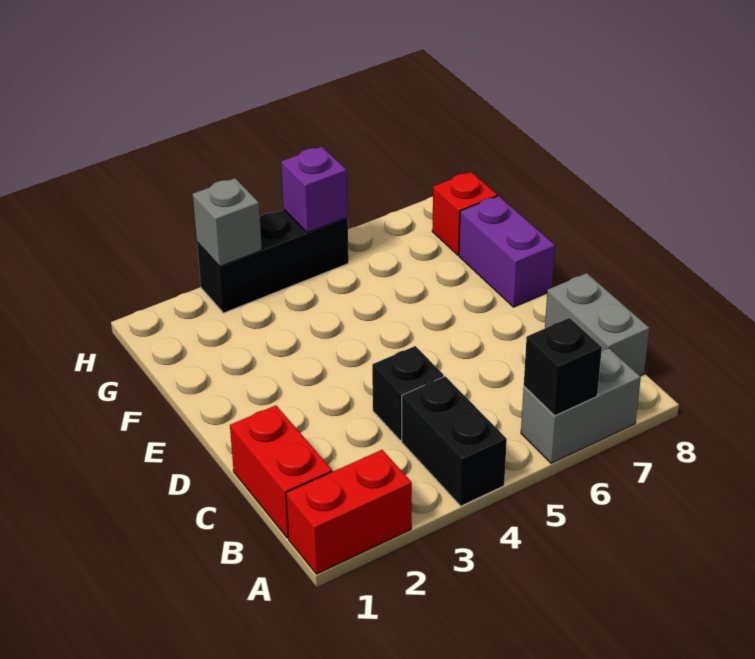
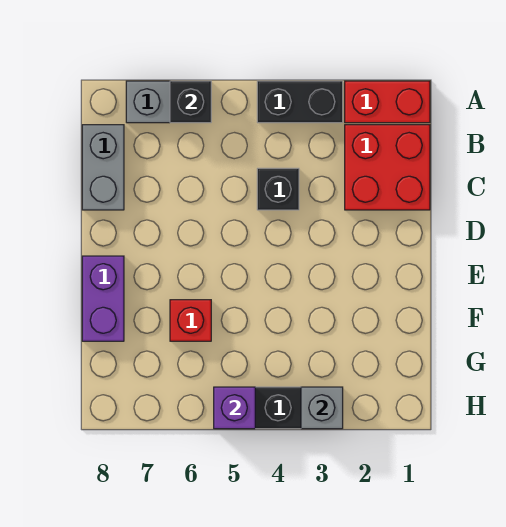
black brick A4:B4 level 1 -> black brick A3:A4 level 1
red brick B1:C1 level 1 -> red brick B1:C2 level 1
red brick G8 level 1 -> red brick F6 level 1

